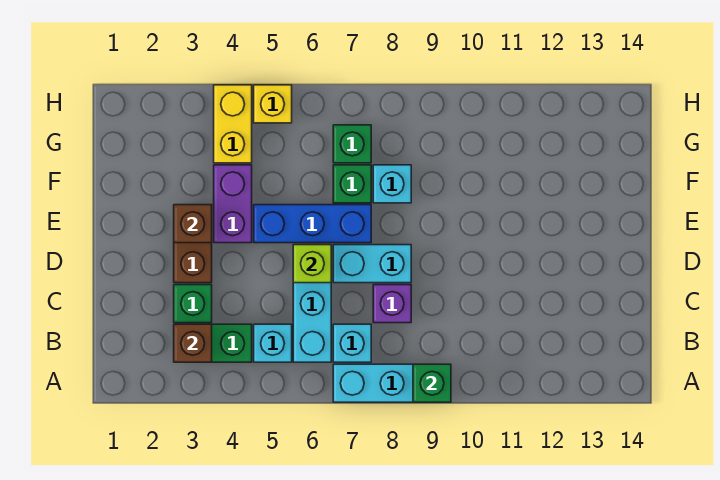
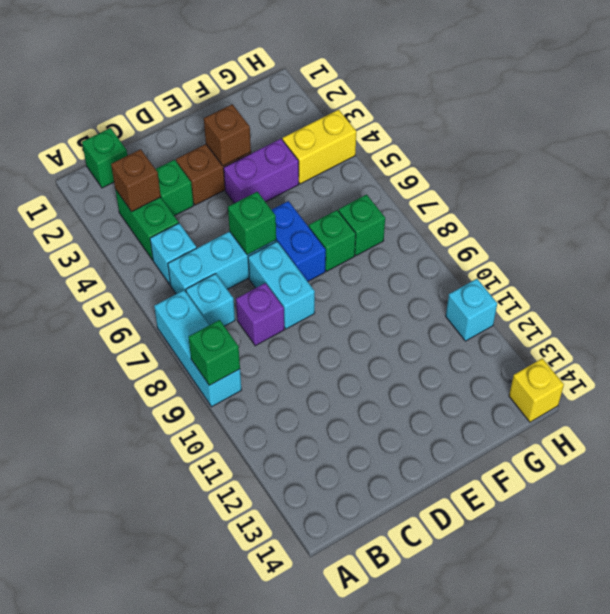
none -> green brick B1 level 1
lime brick D6 level 2 -> green brick D6 level 2
blue brick E5:E7 level 1 -> blue brick E6:E7 level 1
cyan brick F8 level 1 -> cyan brick H11 level 1
yellow brick H5 level 1 -> yellow brick H14 level 1

